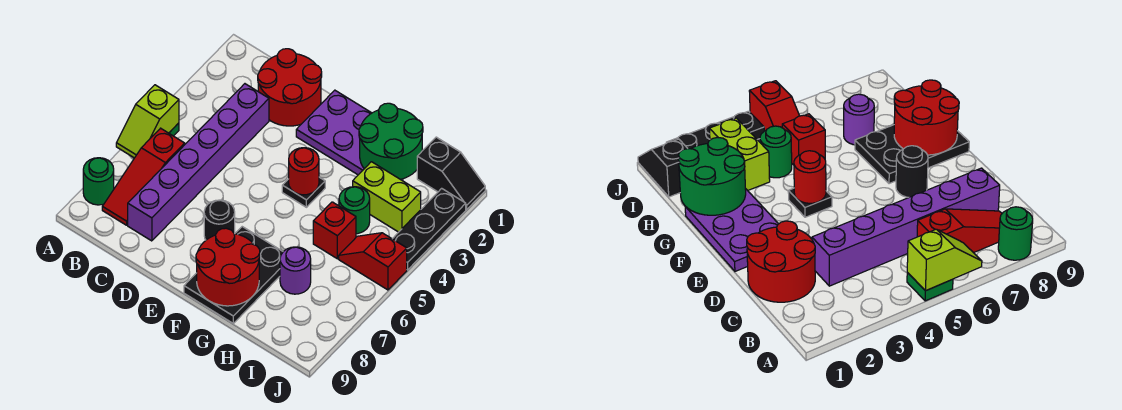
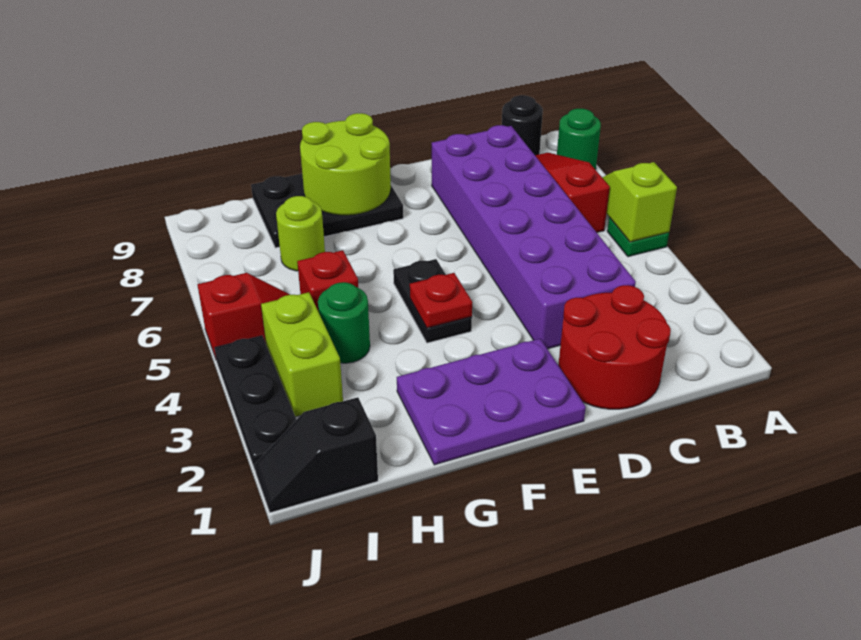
purple brick C3:C8 level 1 -> purple brick C3:D8 level 1
black round brick E7 level 1 -> black round brick B9 level 1
black plate F4 level 1 -> black plate F4:F5 level 1
red round brick F4 level 2 -> red plate F4 level 2
black plate F7:G9 level 1 -> black plate F8:H9 level 1
red round brick F8:G9 level 2 -> lime round brick F8:G9 level 2
green round brick G1:H2 level 2 -> none
lime brick H3:I3 level 1 -> lime brick I3:I4 level 1
purple round brick H7 level 1 -> lime round brick H7 level 1

